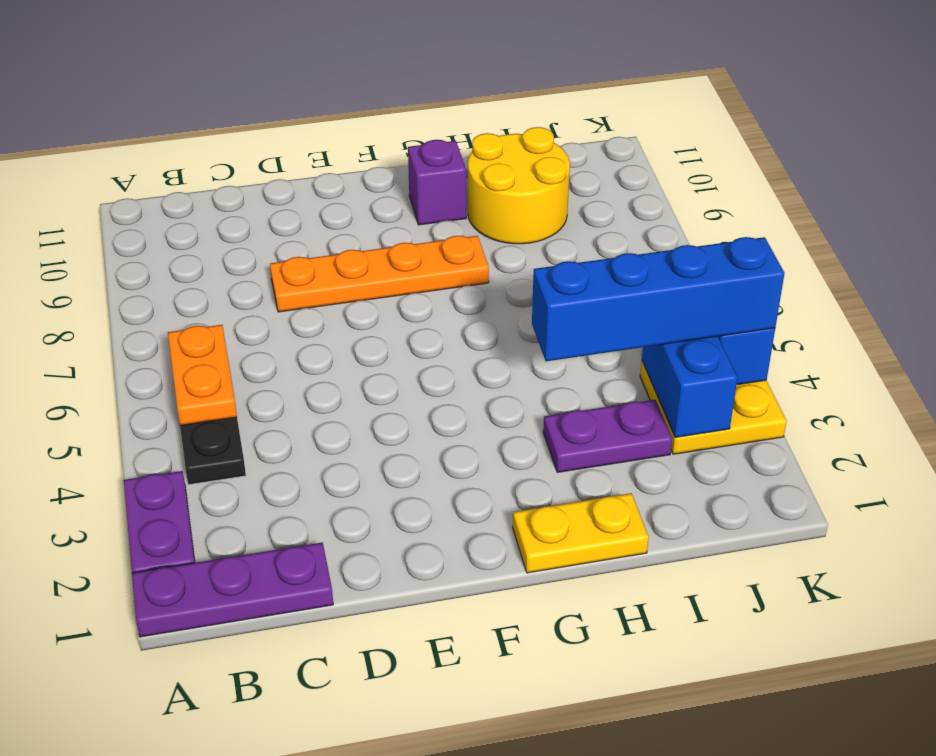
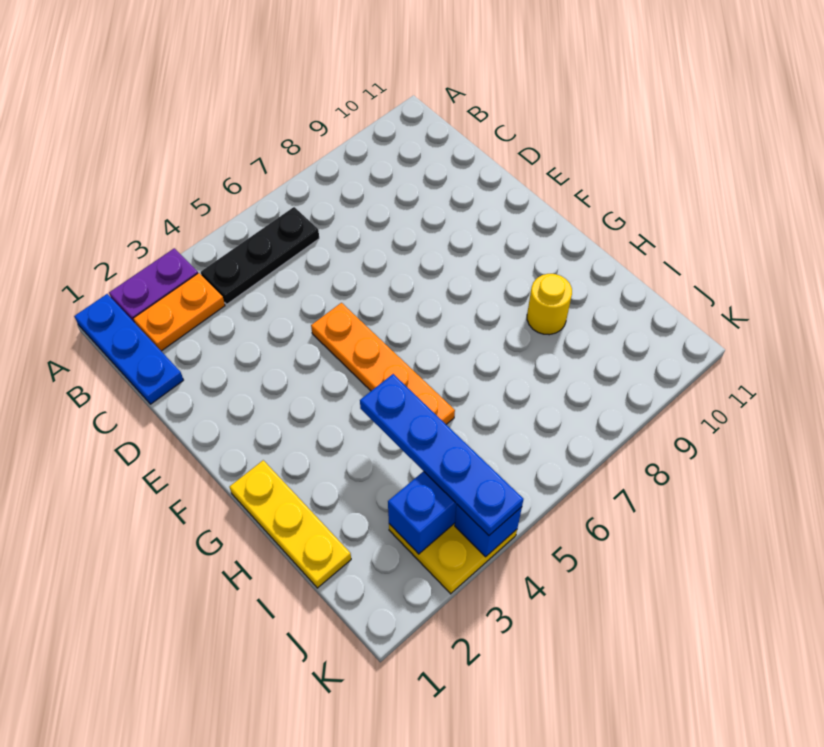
purple plate A1:C1 level 1 -> blue plate A1:C1 level 1
orange plate B5:B6 level 2 -> orange plate B2:B3 level 1
orange plate D8:G8 level 1 -> orange plate E5:H5 level 1
yellow plate G1:H1 level 1 -> yellow plate G1:I1 level 1
purple brick G10 level 1 -> none
purple plate H3:I3 level 1 -> none
blue brick H4:K4 level 3 -> blue plate H4:K4 level 3
yellow round brick H9:I10 level 1 -> yellow round brick H9 level 1

